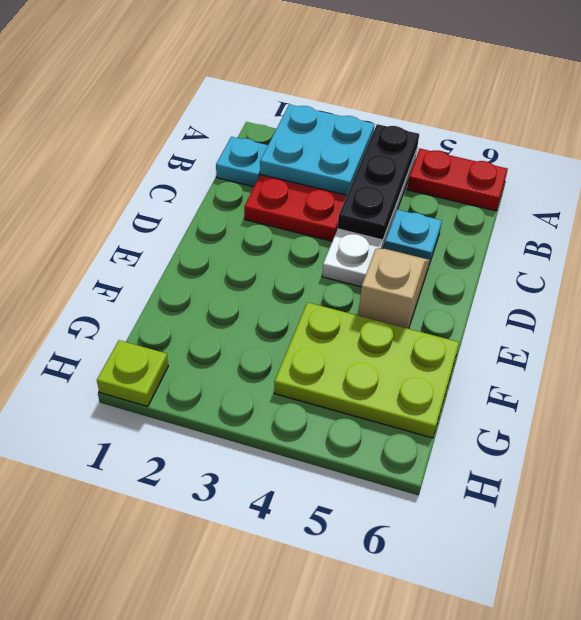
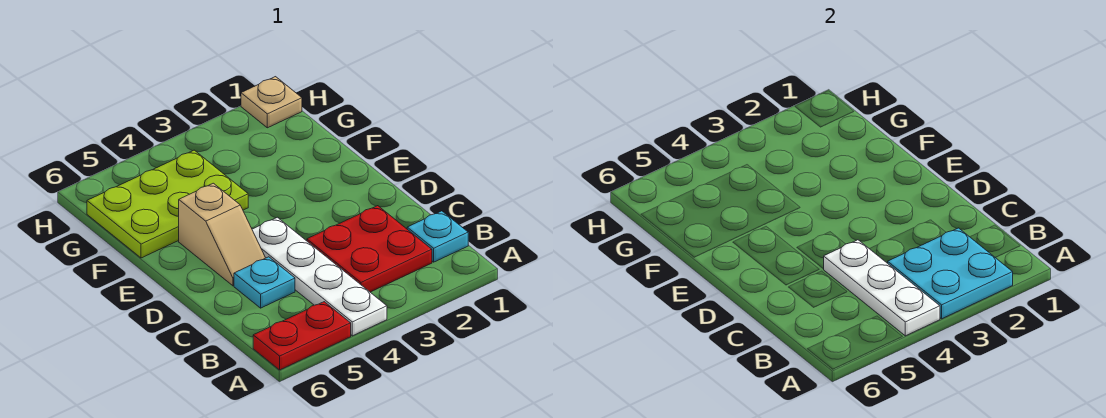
black plate A4:C4 level 2 -> white plate A4:C4 level 2
lime plate H1 level 1 -> tan plate H1 level 1

